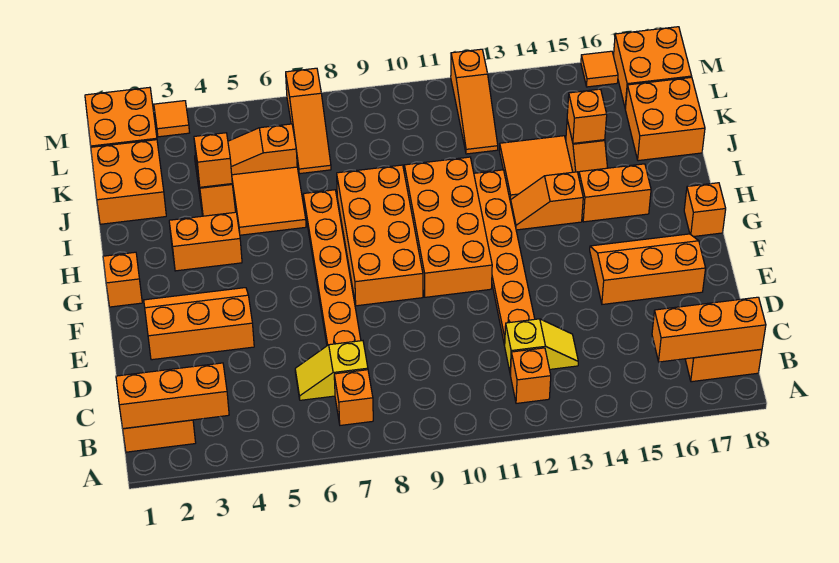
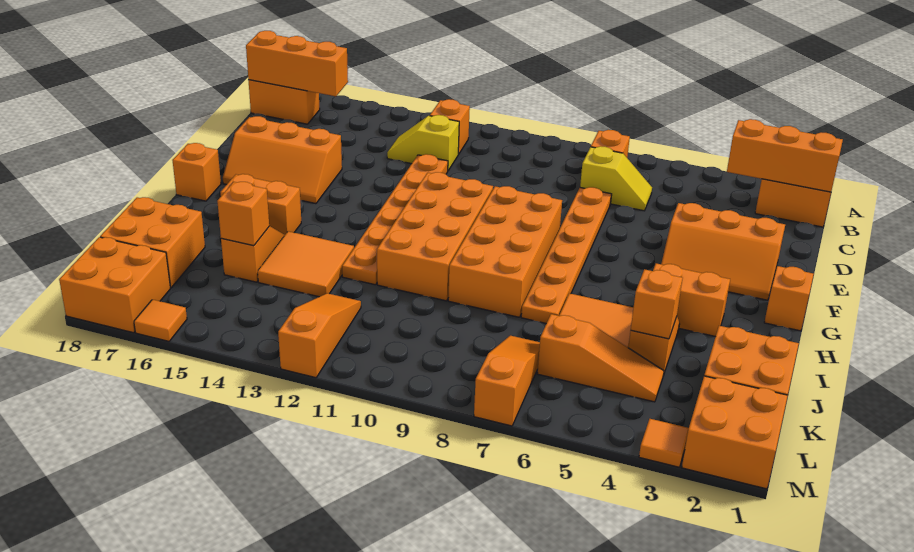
orange slope H13:H14 level 1 top 14 -> none

